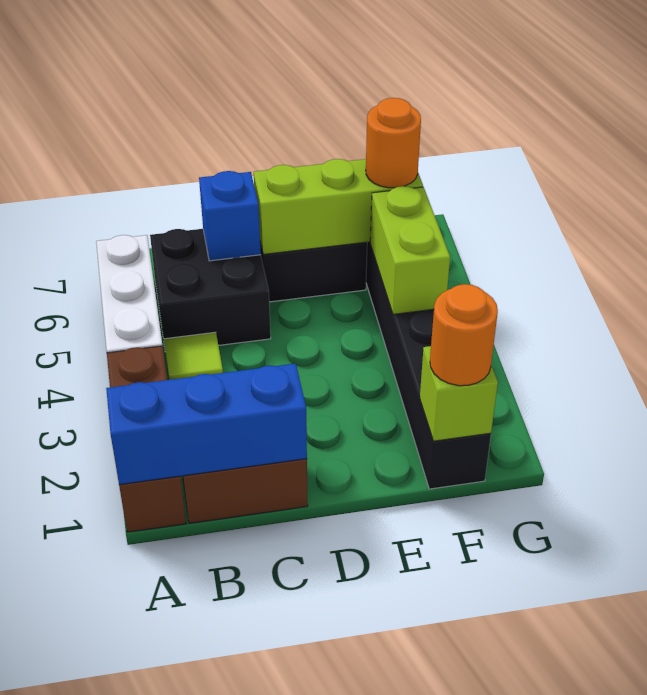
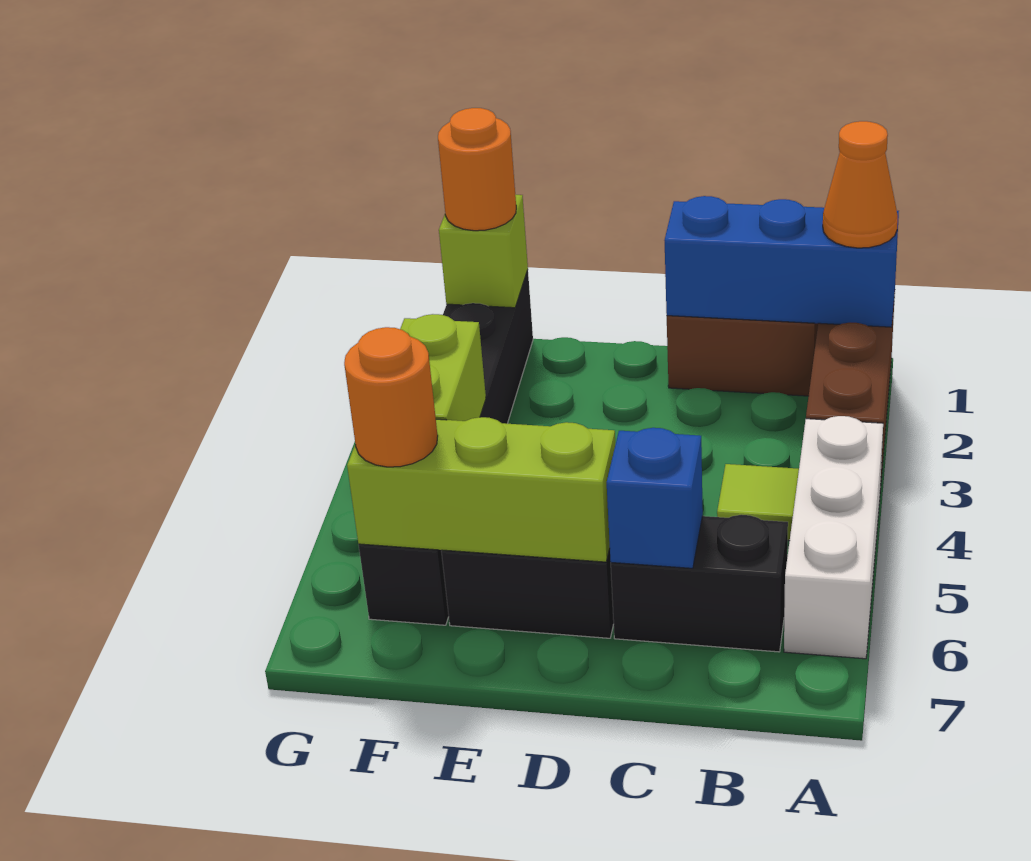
none -> orange cone A1 level 3
black brick B5:C6 level 1 -> black brick B6:C6 level 1

